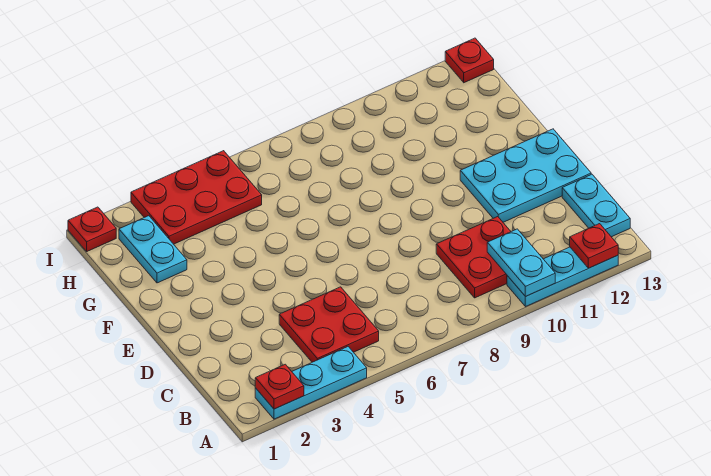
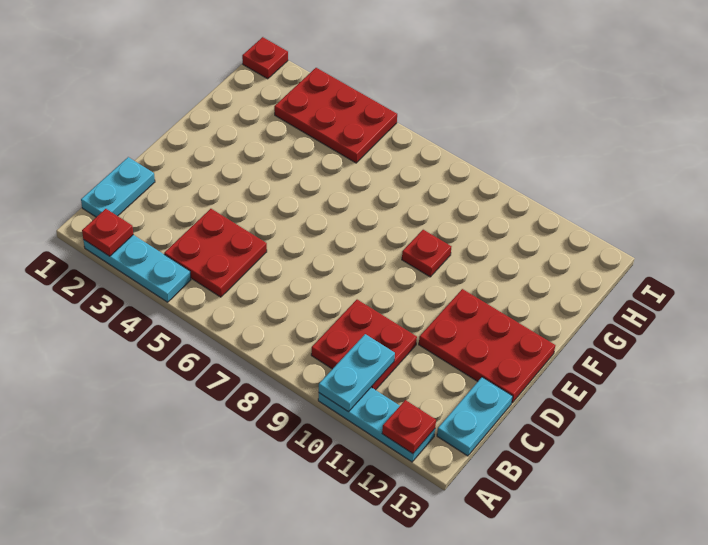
cyan plate D11:E13 level 1 -> red plate D11:E13 level 1
cyan plate G2:H2 level 1 -> cyan plate B1:C1 level 1
red plate I13 level 1 -> red plate F9 level 1

